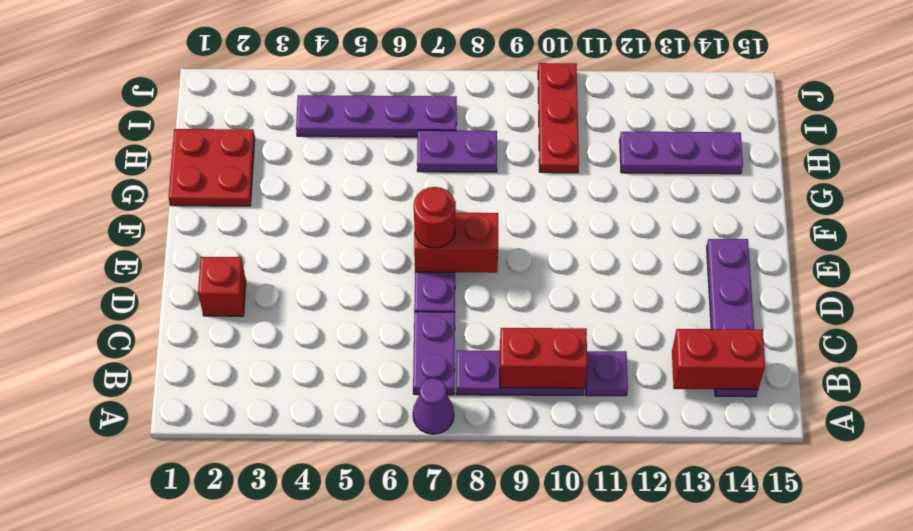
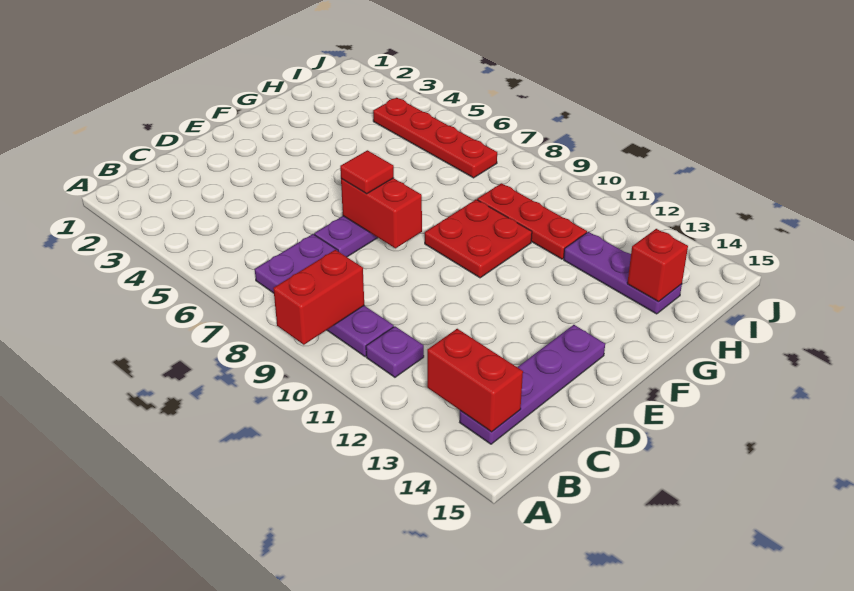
purple cone A7 level 1 -> none
red brick B9:B10 level 2 -> red brick A9:B9 level 2
red brick D2 level 1 -> red brick H14 level 2
red round brick E7 level 3 -> red tile E7 level 3
red plate G1:H2 level 1 -> red plate F9:G10 level 1
purple plate H7:H8 level 1 -> none
red plate H10:J10 level 1 -> red plate H9:H11 level 1
purple plate I4:I7 level 1 -> red plate I4:I7 level 1

